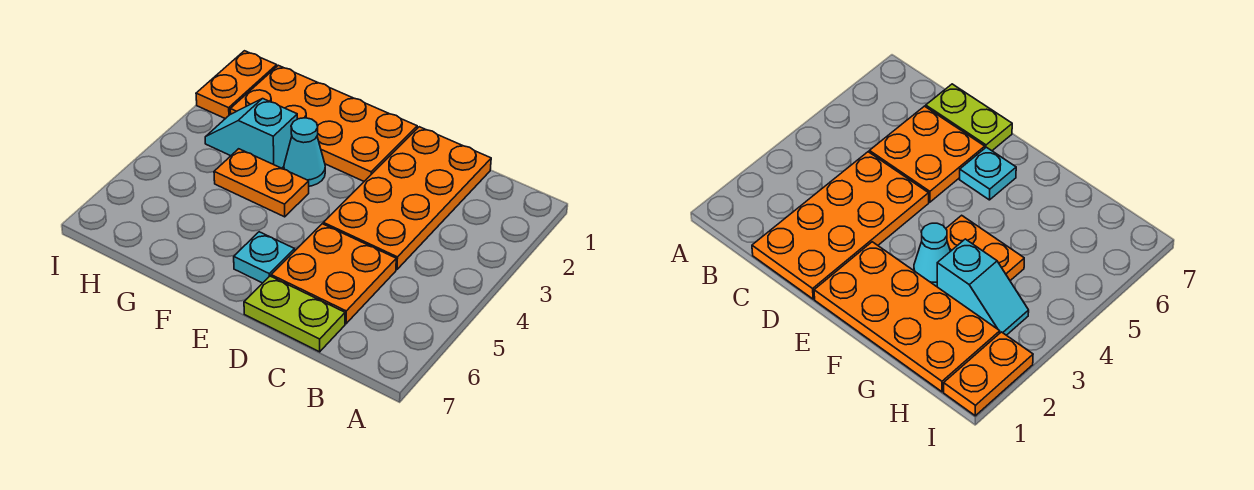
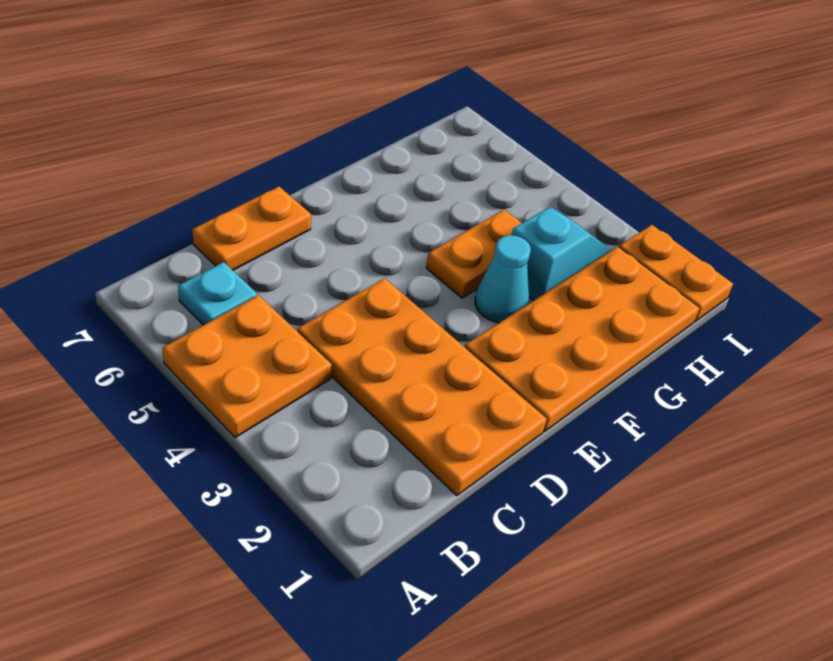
orange plate C5:D6 level 1 -> orange plate A4:B5 level 1
lime plate C7:D7 level 1 -> orange plate C7:D7 level 1
cyan plate E6 level 1 -> cyan plate B6 level 1

